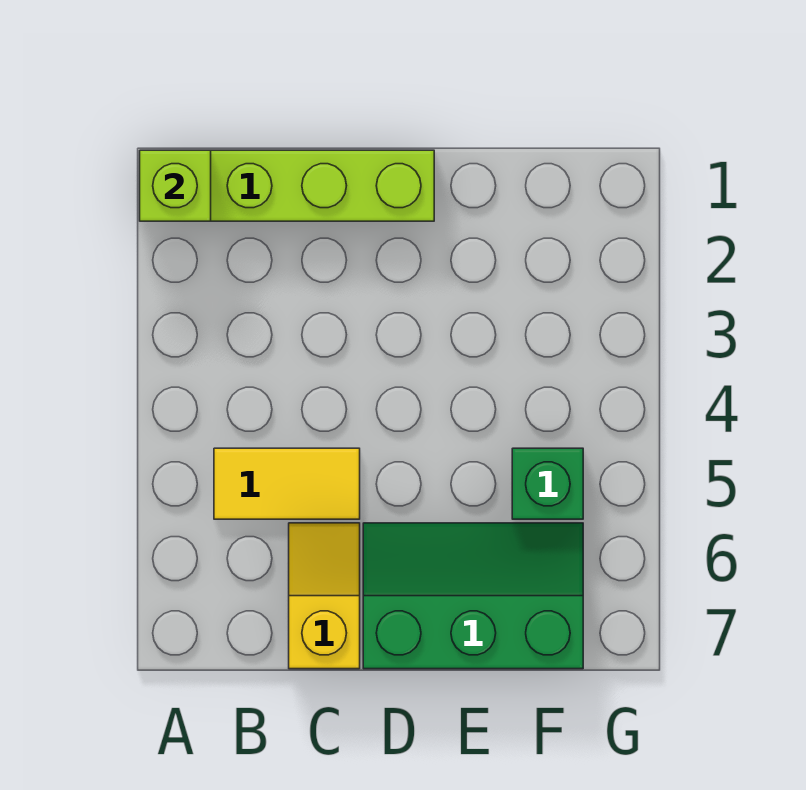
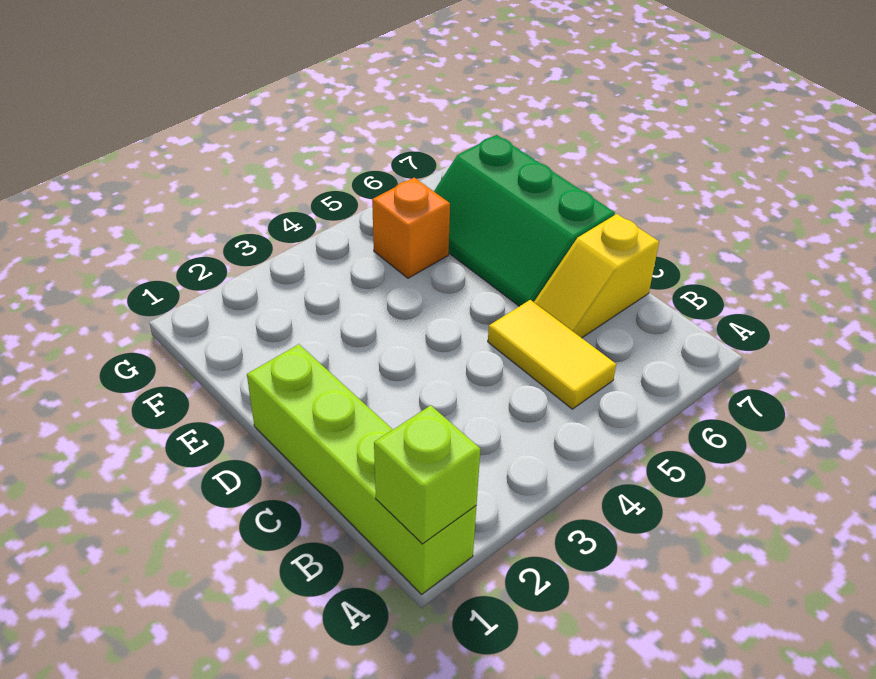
green brick F5 level 1 -> orange brick F5 level 1

